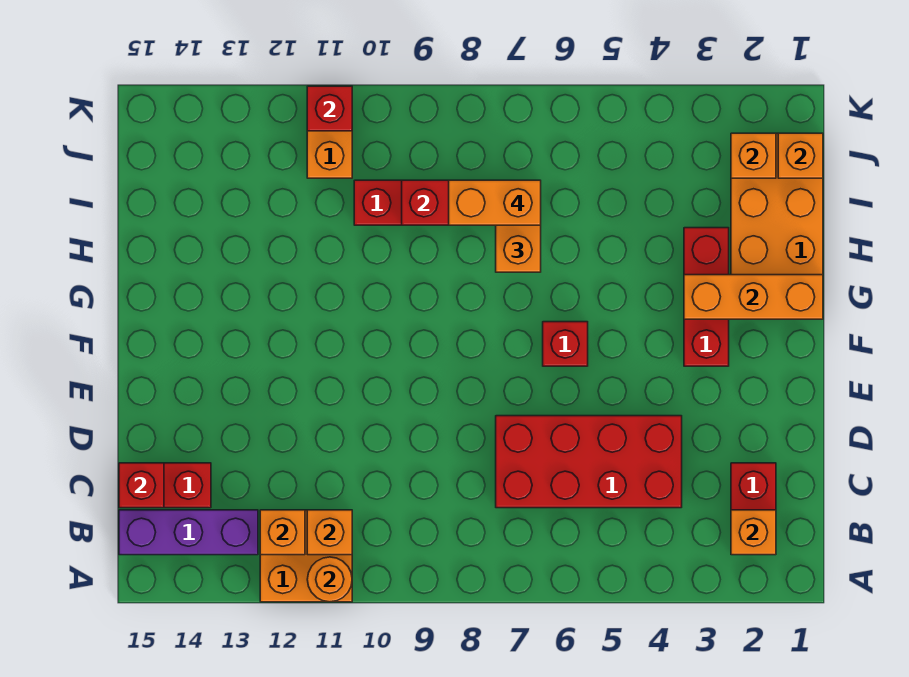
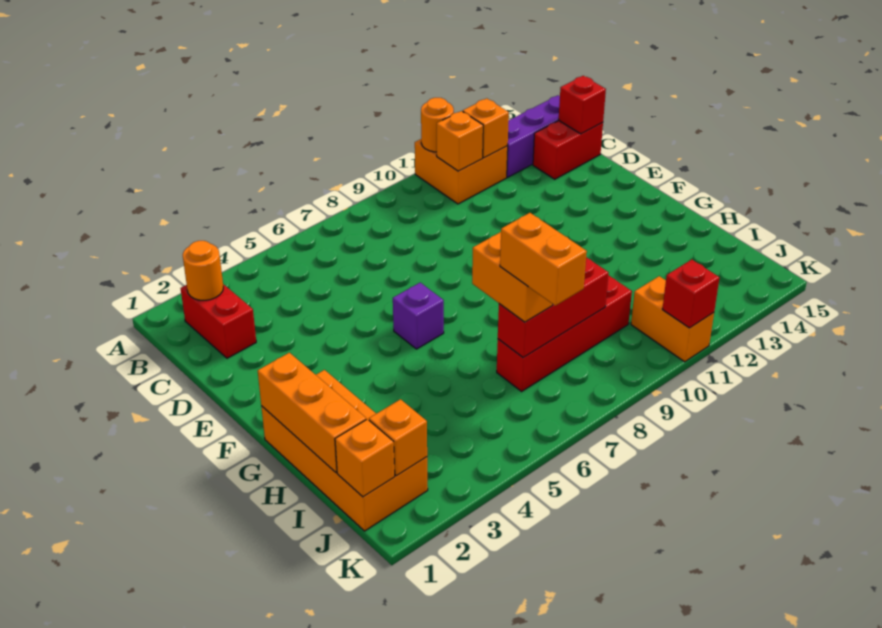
orange brick B2 level 2 -> orange round brick B2 level 2
red brick C4:D7 level 1 -> none
red brick F3:H3 level 1 -> none
red brick F6 level 1 -> purple brick F6 level 1
orange brick G1:G3 level 2 -> orange brick G1:I1 level 2
orange brick I7:I8 level 4 -> orange brick I7:J7 level 4

